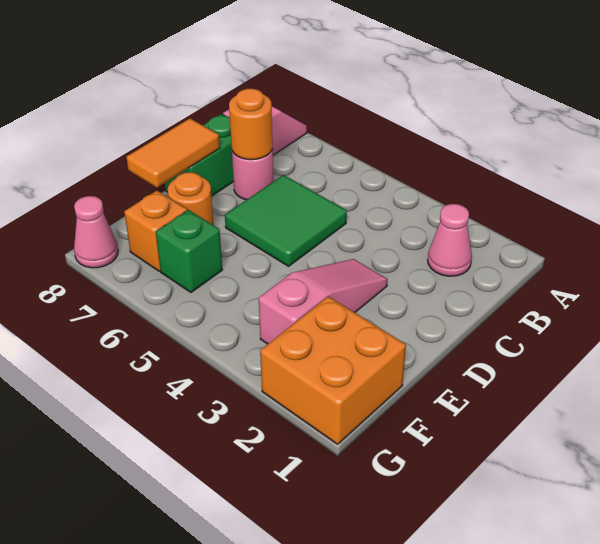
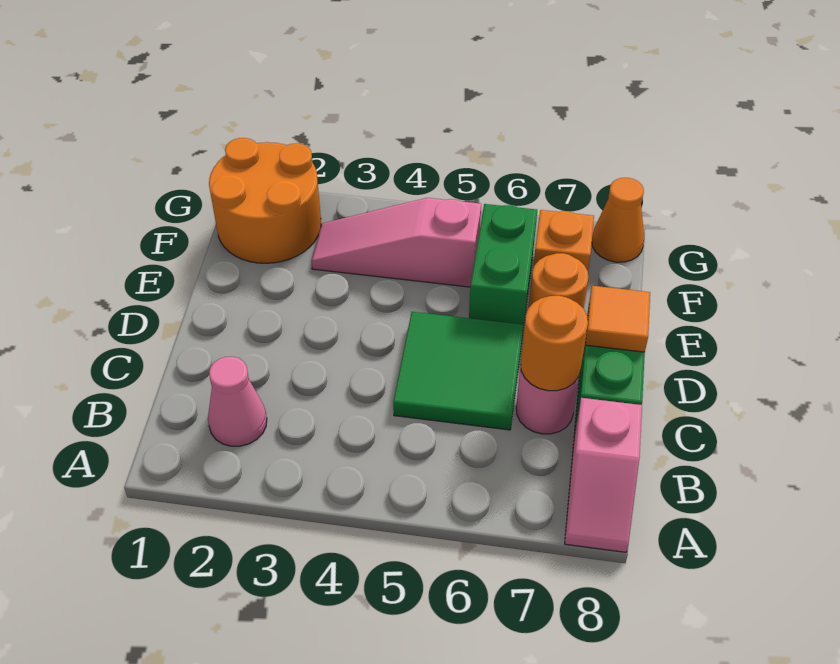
pink slope D3:F3 level 1 top F -> pink slope F3:F5 level 1 top 5
orange tile D8:E8 level 2 -> orange tile D8 level 2
orange brick F1:G2 level 1 -> orange round brick F1:G2 level 1
green brick F6 level 1 -> green brick E6:F6 level 1
pink cone G8 level 1 -> orange cone G8 level 1

